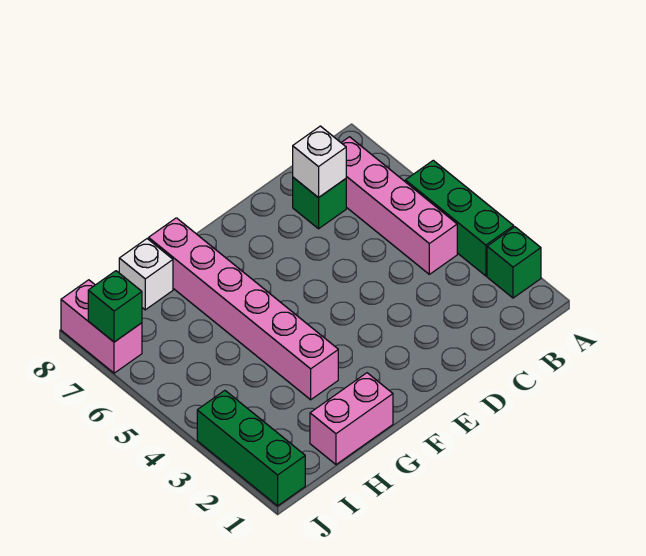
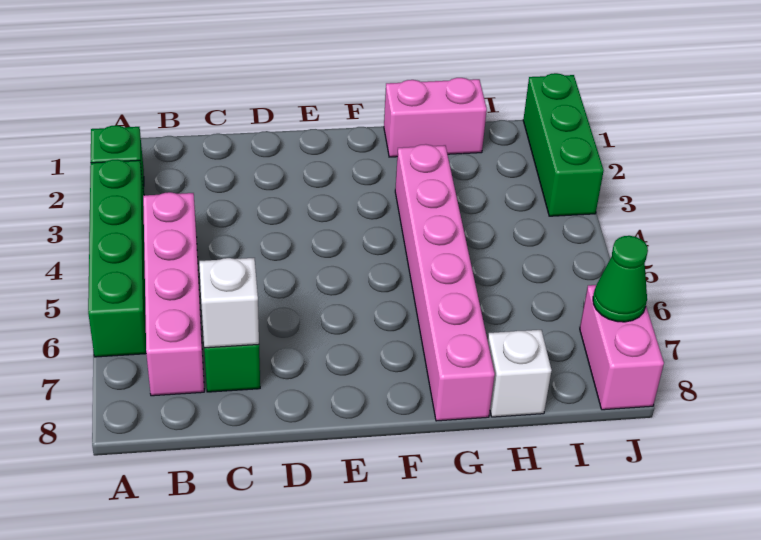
green brick A3:A5 level 1 -> green brick A3:A6 level 1
green brick J7 level 2 -> green cone J7 level 2

